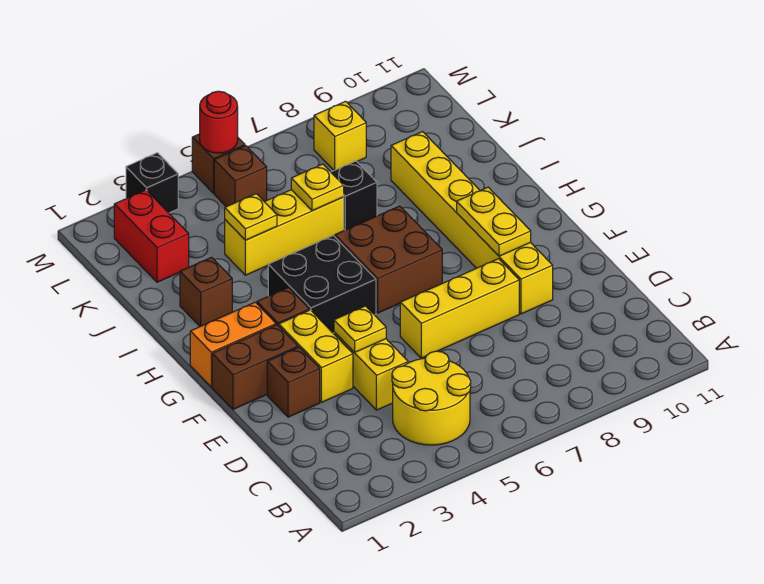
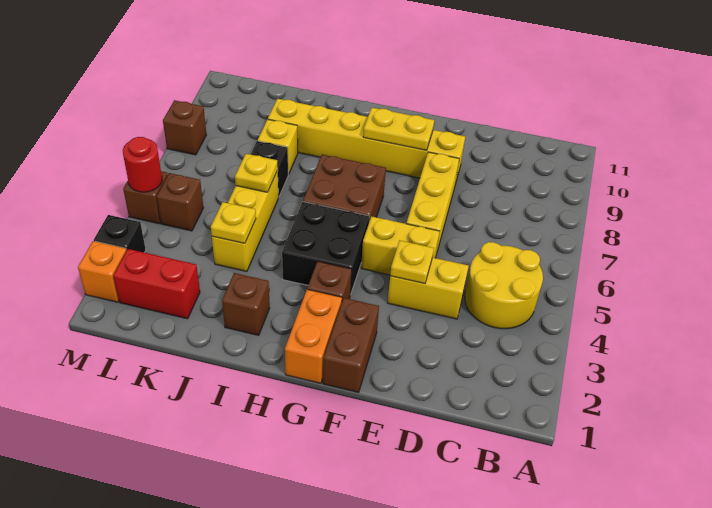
brown brick E2 level 1 -> brown brick M8 level 1
yellow brick E3:F3 level 1 -> yellow brick E5:F5 level 1
yellow brick L8 level 1 -> yellow brick J8 level 1
none -> orange brick M2 level 1

